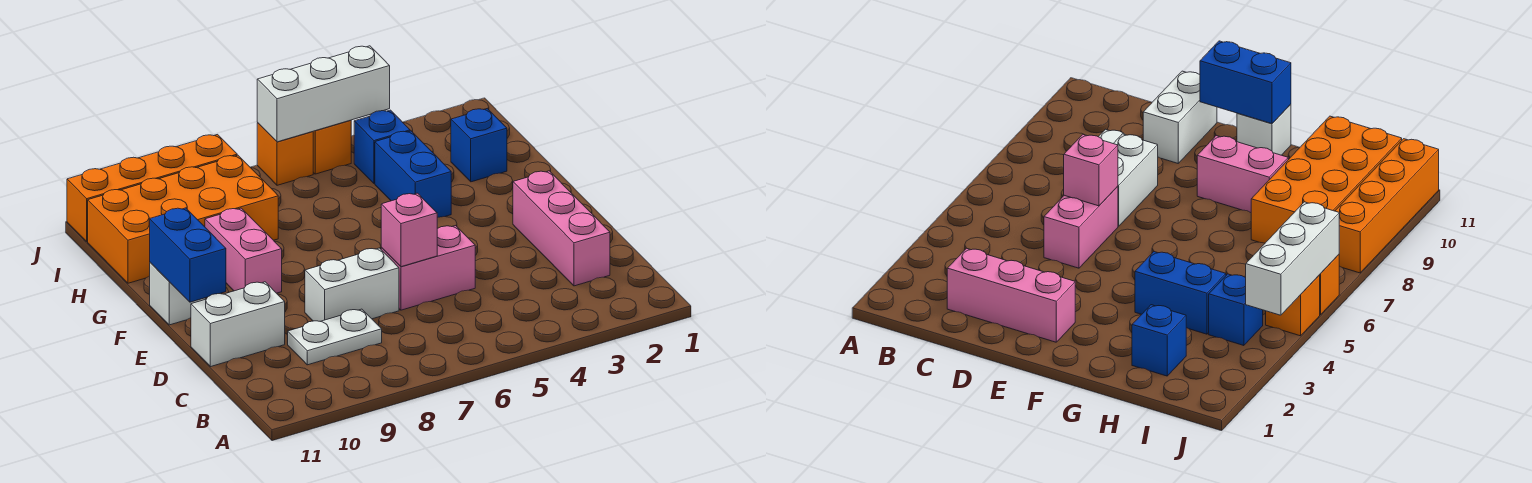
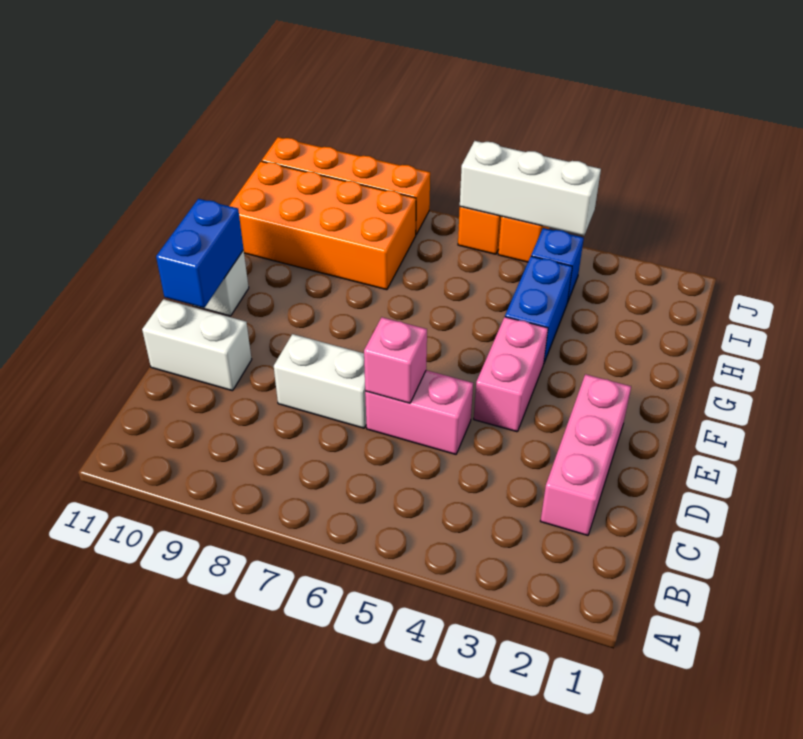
white plate C8:C9 level 1 -> none
pink brick F9:G9 level 1 -> pink brick E4:F4 level 1
blue brick H2 level 1 -> none

